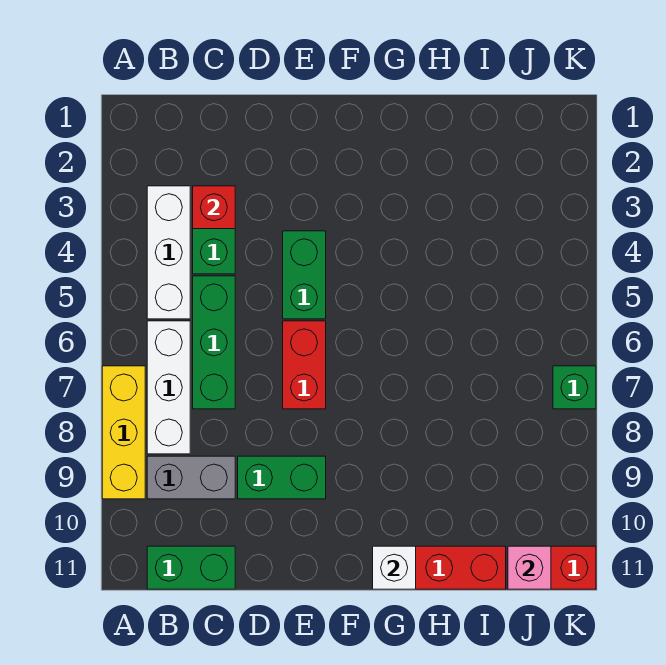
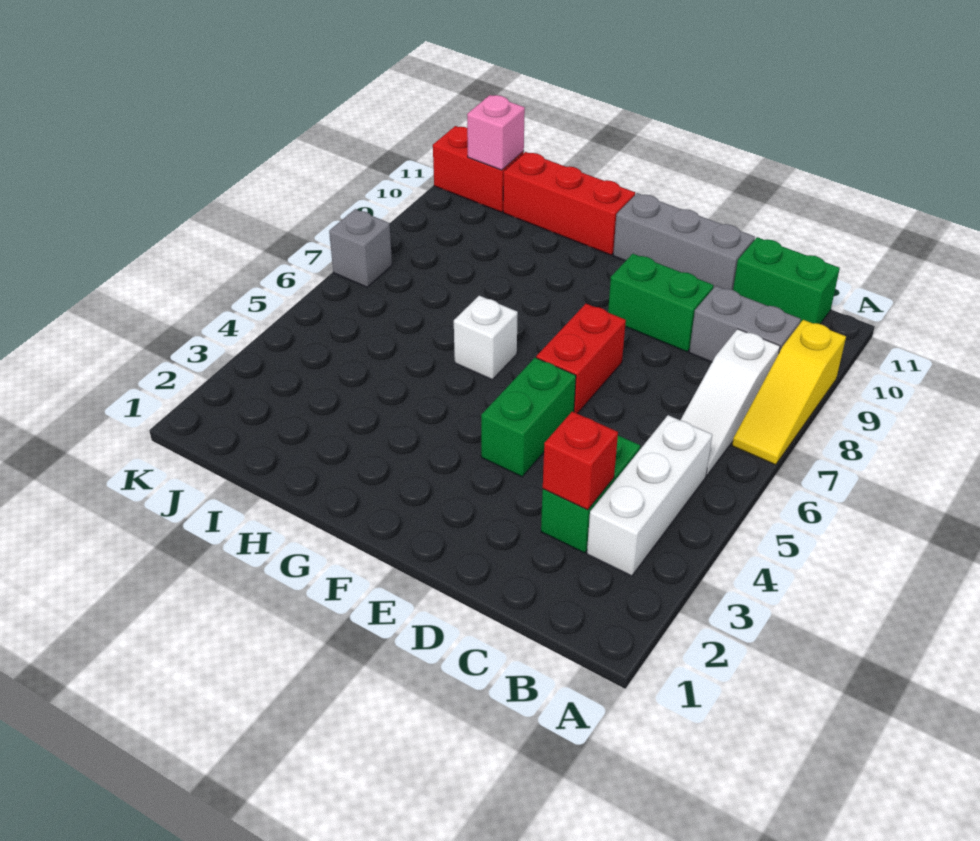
yellow brick A7:A9 level 1 -> yellow slope A7:A9 level 1 top 9
white brick B6:B8 level 1 -> white slope B6:B8 level 1 top 8
green brick C5:C7 level 1 -> none
none -> grey brick D11:F11 level 1
white brick G11 level 2 -> white brick G6 level 1
green brick K7 level 1 -> grey brick K7 level 1

